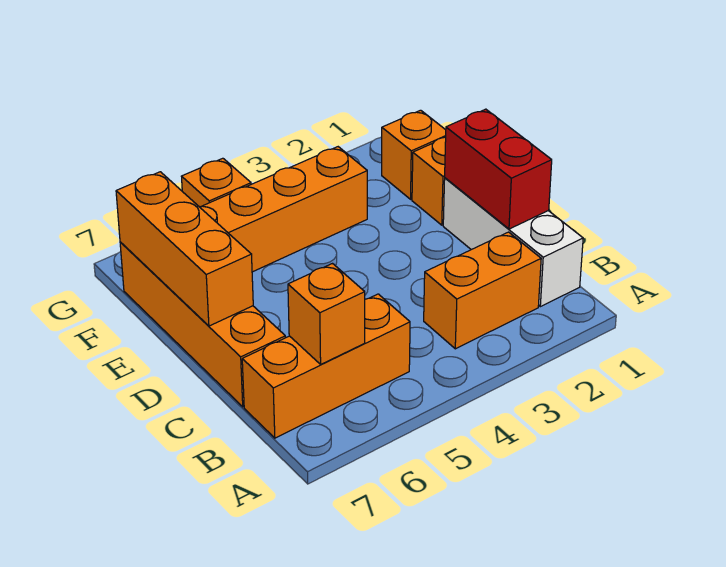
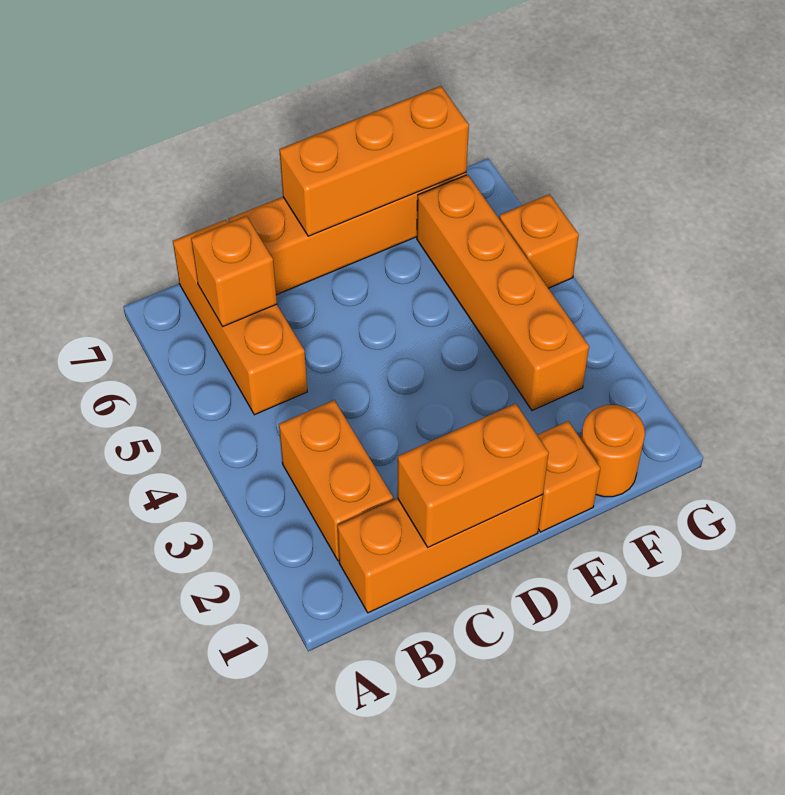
white brick B1:D1 level 1 -> orange brick B1:D1 level 1
red brick C1:D1 level 2 -> orange brick C1:D1 level 2
orange brick F1 level 1 -> orange round brick F1 level 1

